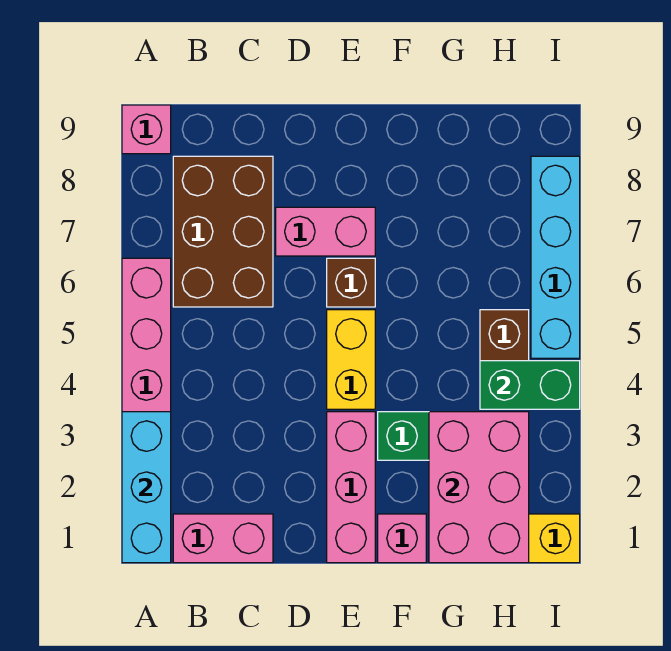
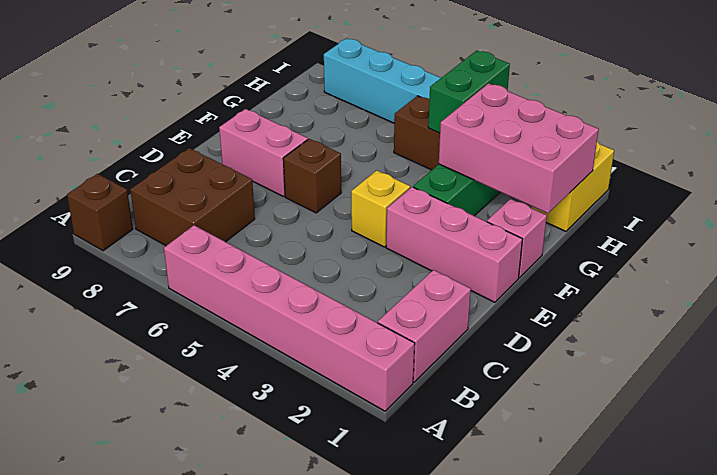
cyan brick A1:A3 level 2 -> none
pink brick A9 level 1 -> brown brick A9 level 1
brown brick B6:C8 level 1 -> brown brick B7:C8 level 1
pink brick D7:E7 level 1 -> pink brick E7:E8 level 1
yellow brick E4:E5 level 1 -> yellow brick E4 level 1

